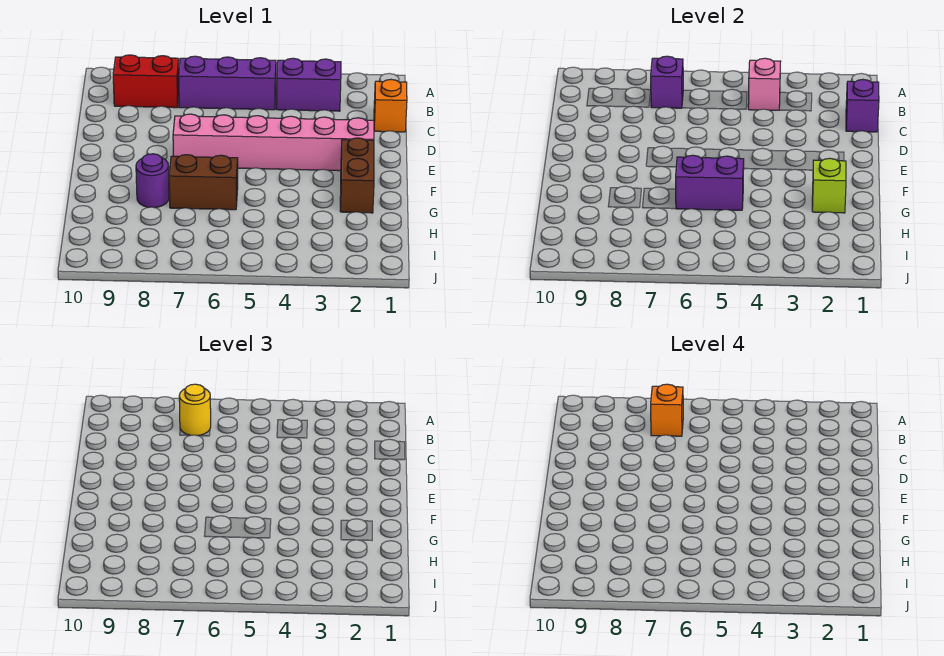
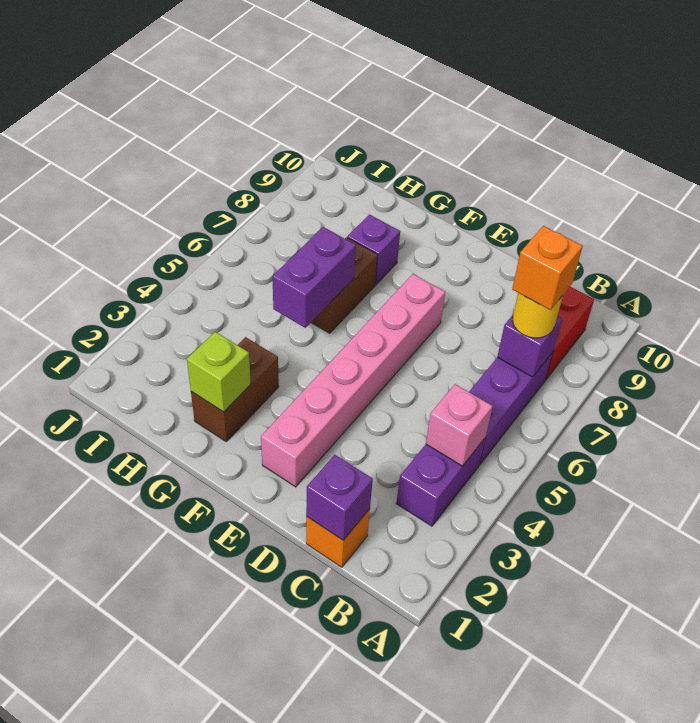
brown brick F2:G2 level 1 -> brown brick G2:G3 level 1
purple round brick G8 level 1 -> purple brick G8 level 1

